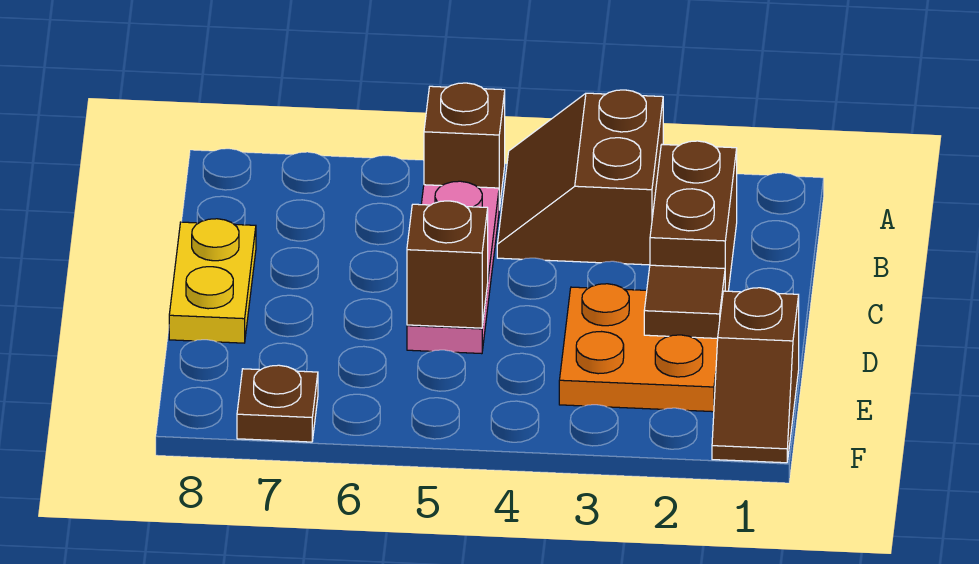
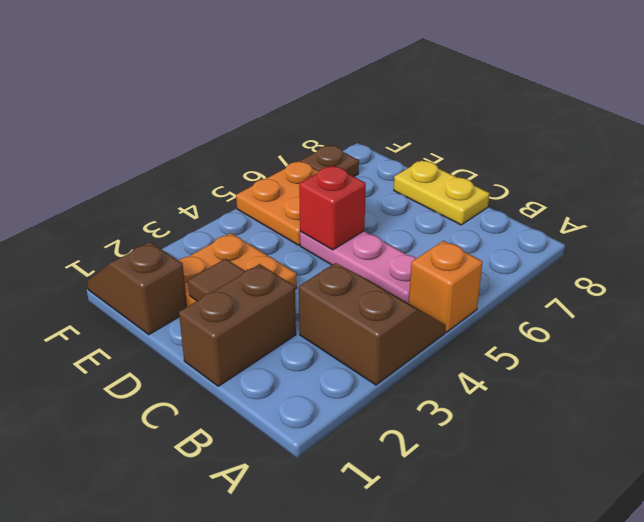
brown brick A5 level 1 -> orange brick A5 level 1
brown brick B2:C2 level 1 -> brown brick C1:C2 level 1
brown brick D5 level 2 -> red brick D5 level 2
none -> orange plate E5:F6 level 1

